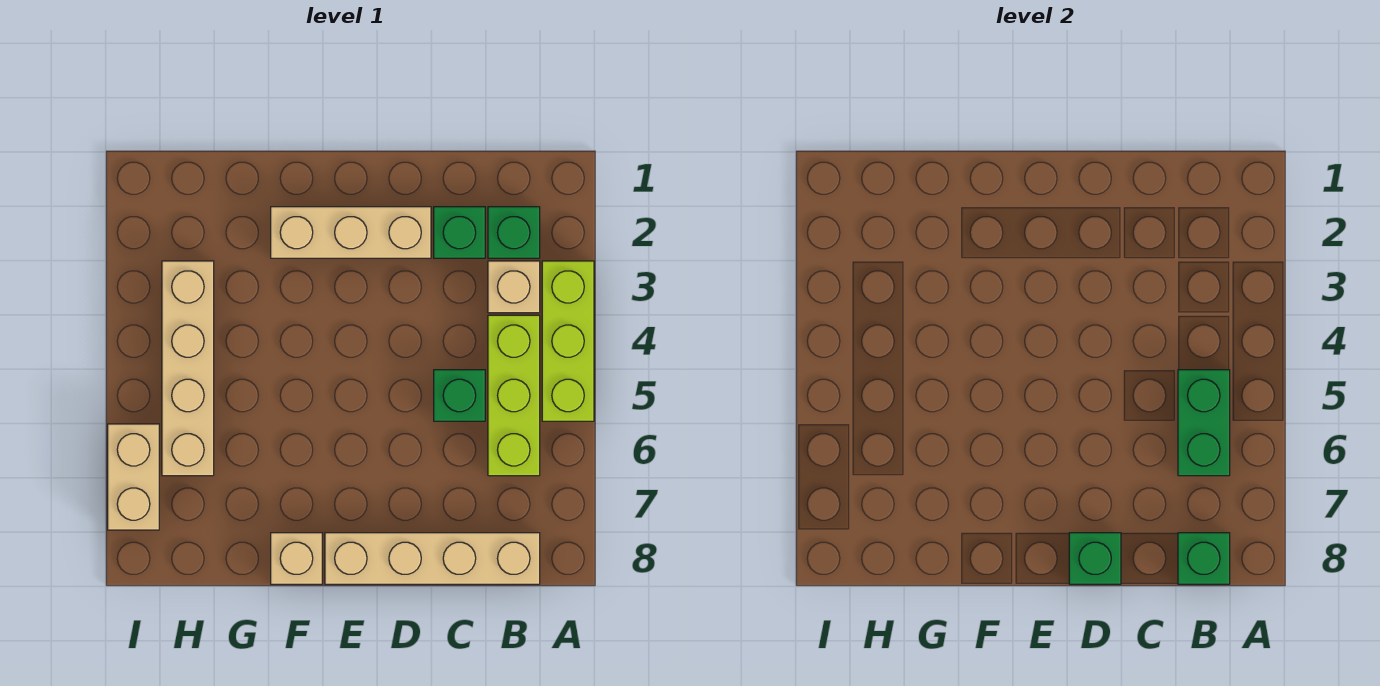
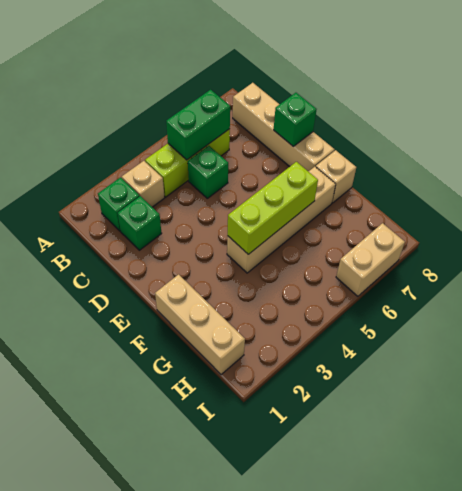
lime brick A3:A5 level 1 -> lime brick F4:F6 level 2
green brick B8 level 2 -> none
tan brick D2:F2 level 1 -> tan brick F1:H1 level 1
tan brick H3:H6 level 1 -> tan brick F4:F7 level 1

